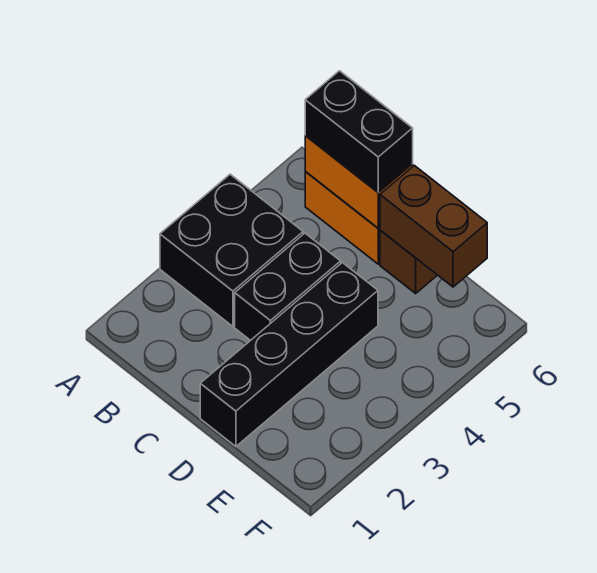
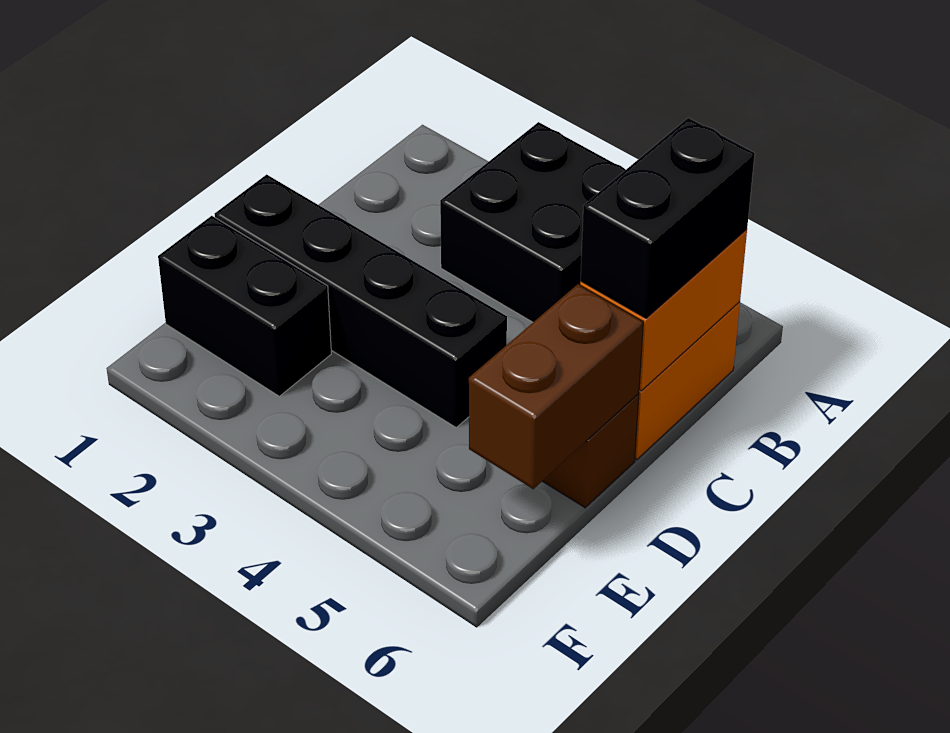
black brick C3:C4 level 1 -> black brick E1:E2 level 1

